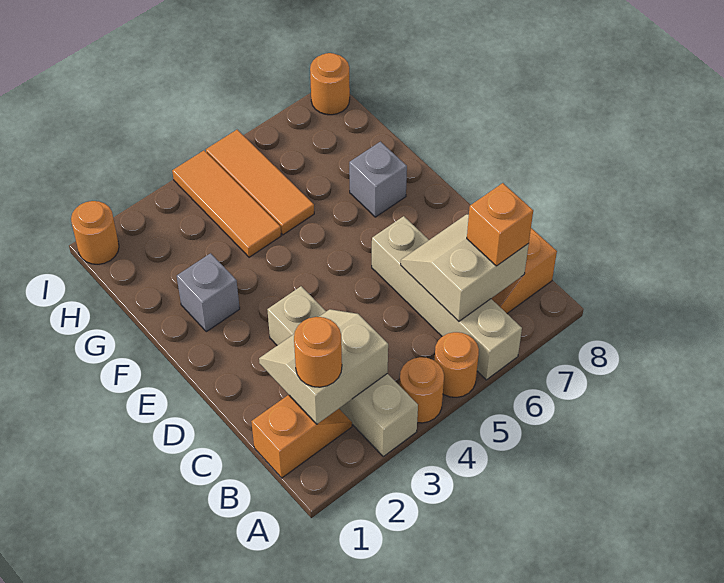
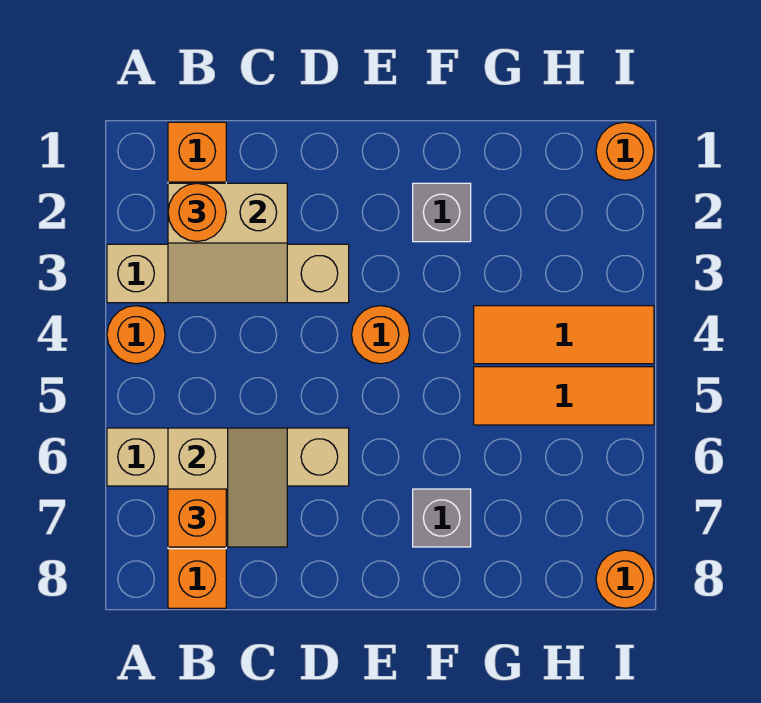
orange round brick A5 level 1 -> orange round brick E4 level 1
tan slope B2:C3 level 2 top B -> tan slope B2:C3 level 2 top 2

